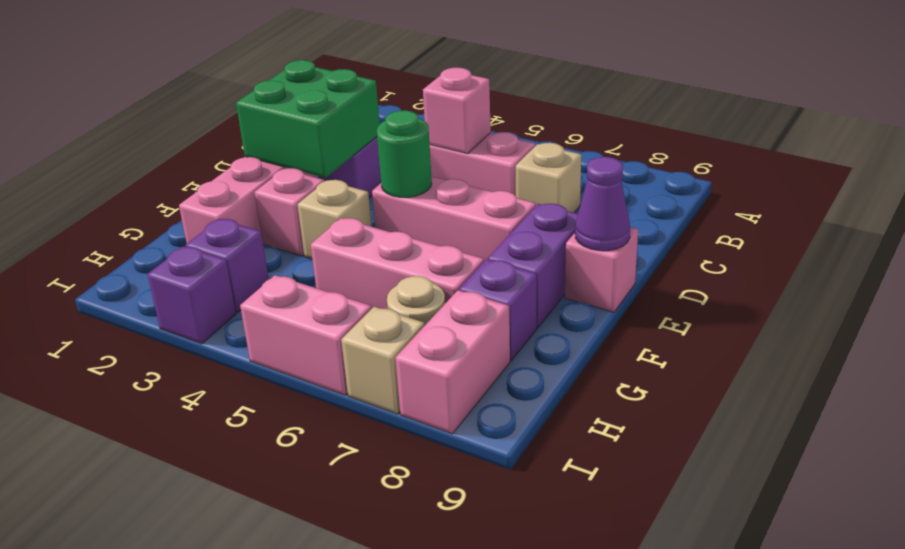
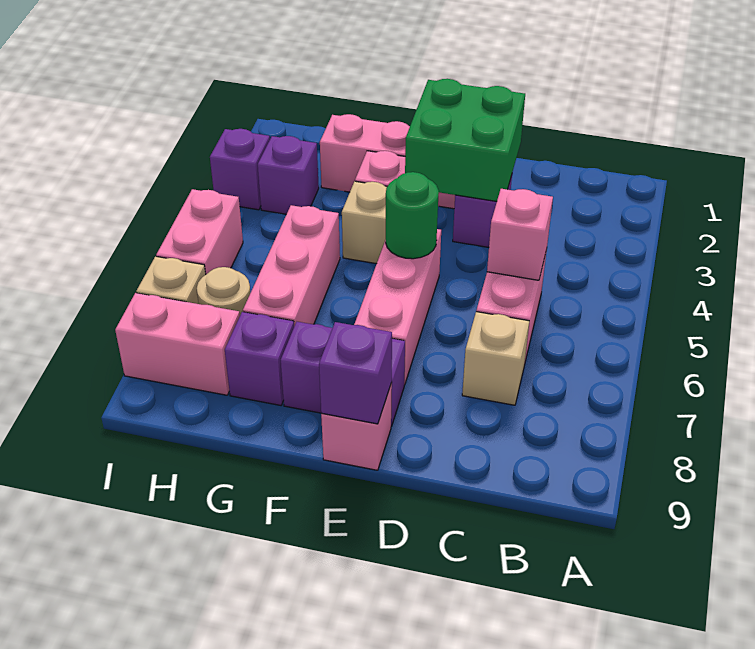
purple cone E9 level 2 -> purple brick E9 level 2

